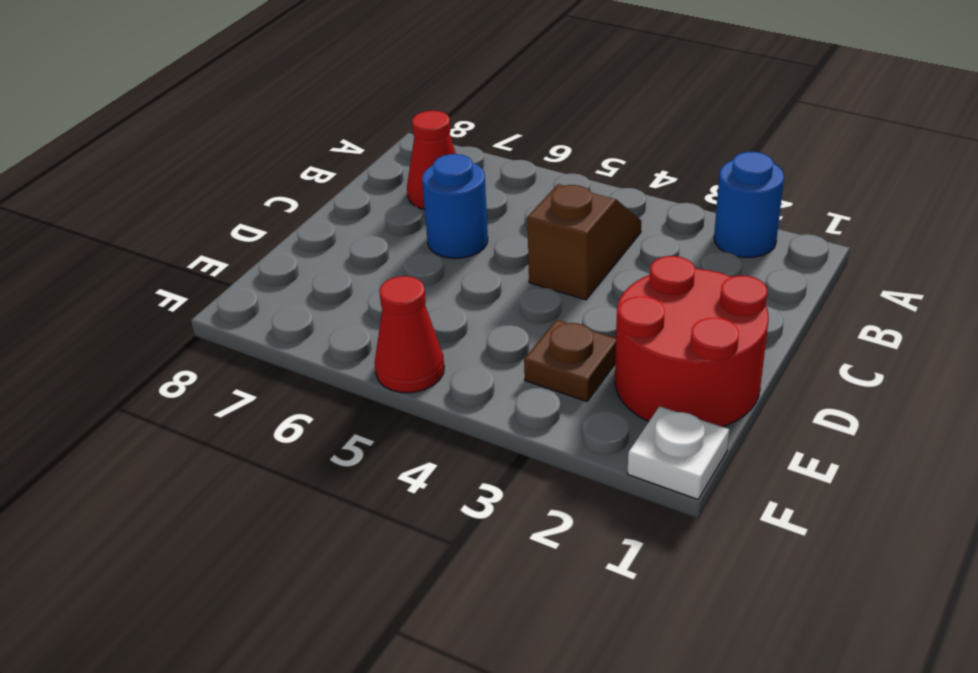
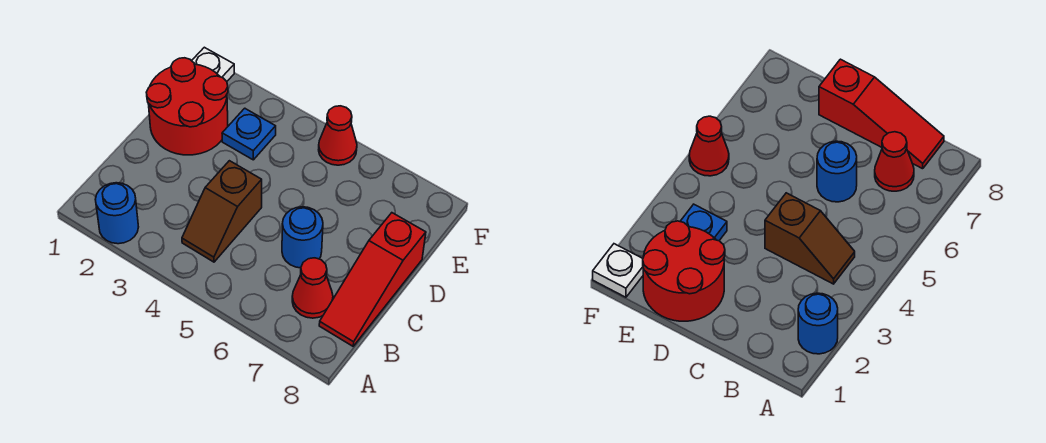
none -> red slope B8:D8 level 1 top D
brown plate E3 level 1 -> blue plate E3 level 1

